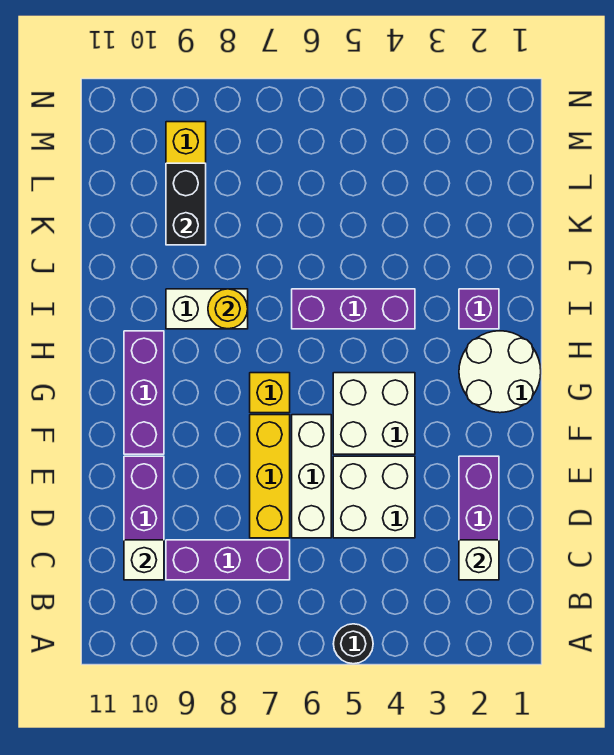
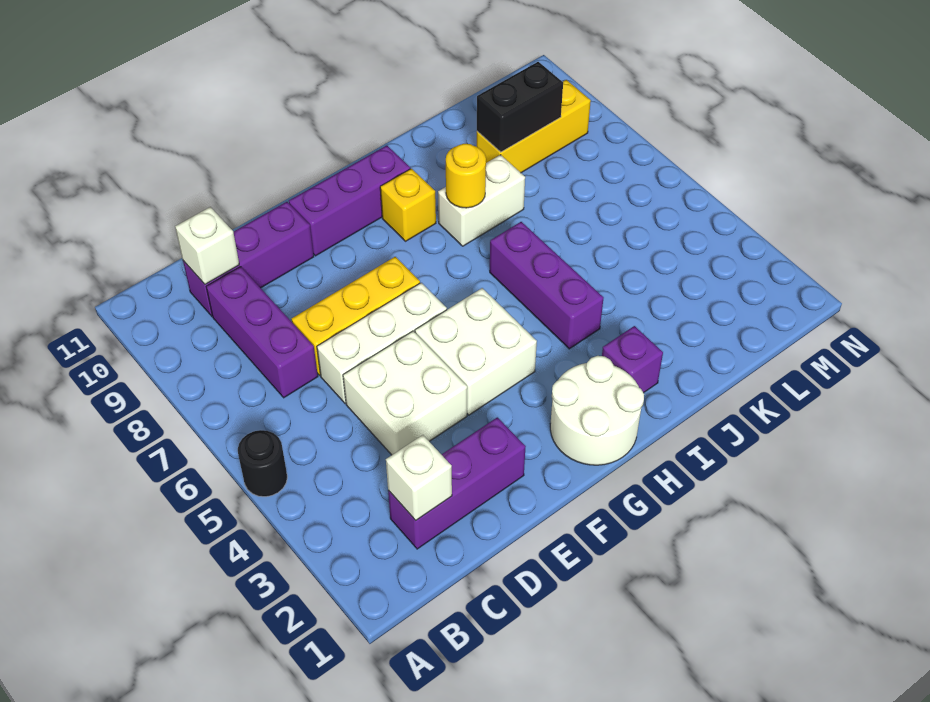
yellow brick G7 level 1 -> yellow brick H9 level 1
white brick I8:I9 level 1 -> white brick I8:J8 level 1

